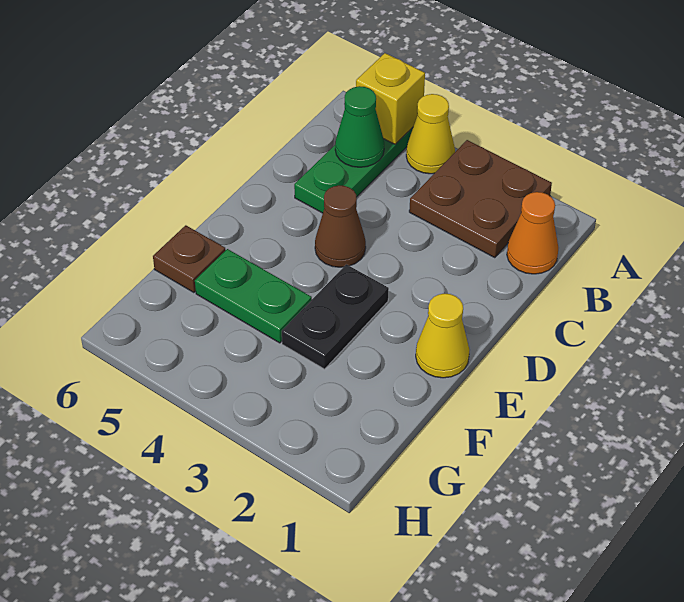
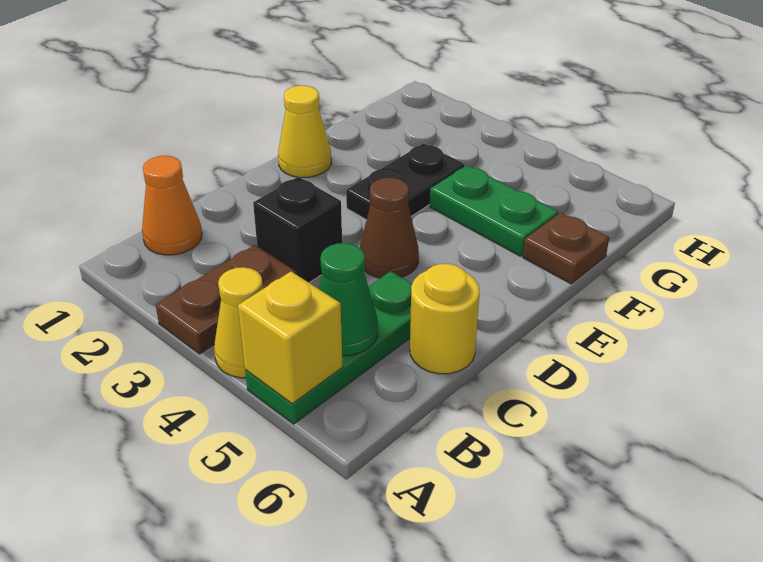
brown plate A2:B3 level 1 -> brown plate A3:B3 level 1
none -> black brick C3 level 1
none -> yellow round brick C6 level 1

